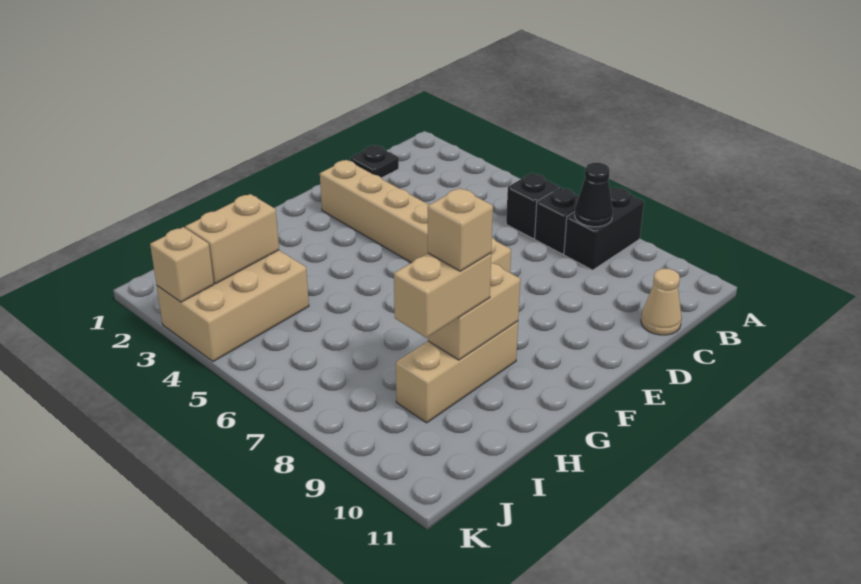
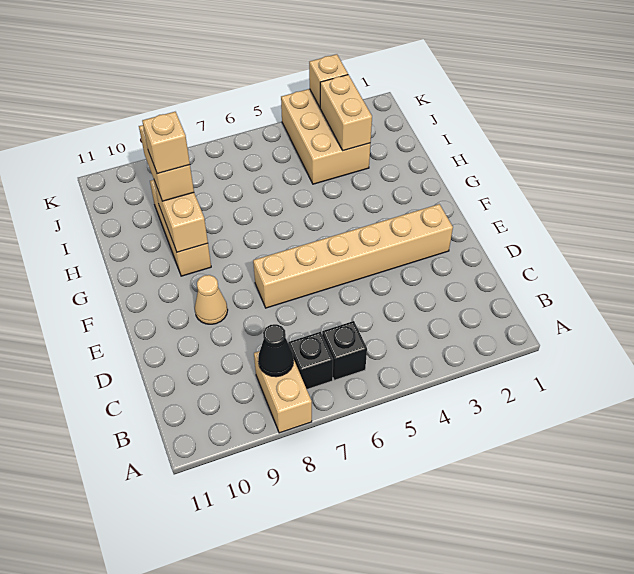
black brick A8:B8 level 1 -> tan brick A8:B8 level 1
black plate C1 level 1 -> none
tan cone C11 level 1 -> tan cone E9 level 1

